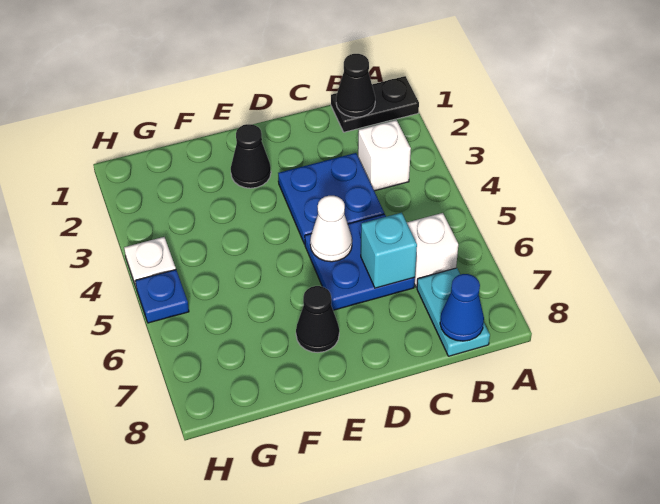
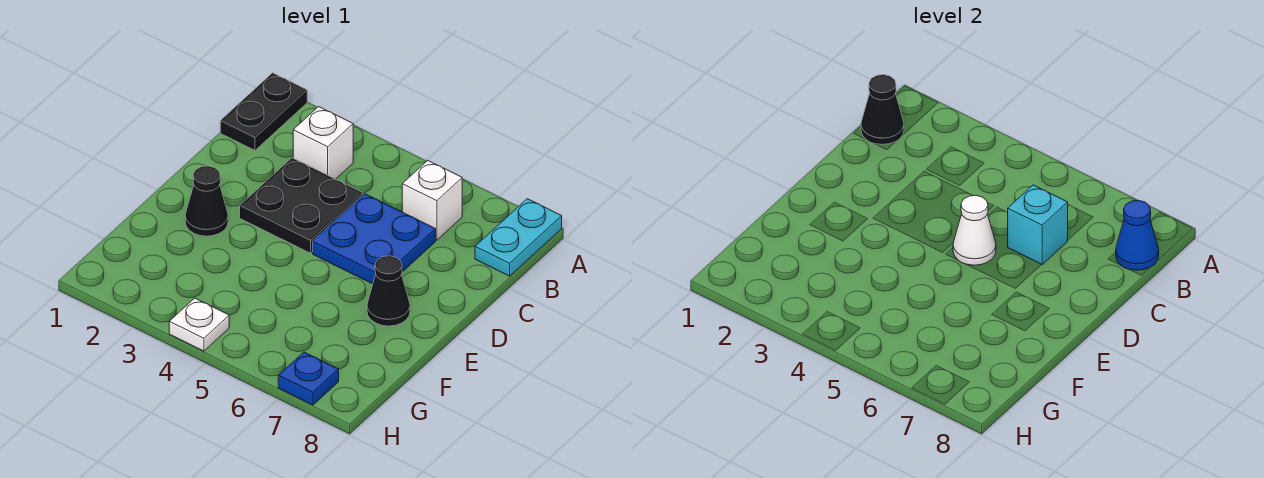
cyan plate B7:B8 level 1 -> cyan plate A8:B8 level 1
blue plate C3:D4 level 1 -> black plate C3:D4 level 1
blue plate H5 level 1 -> blue plate H7 level 1

